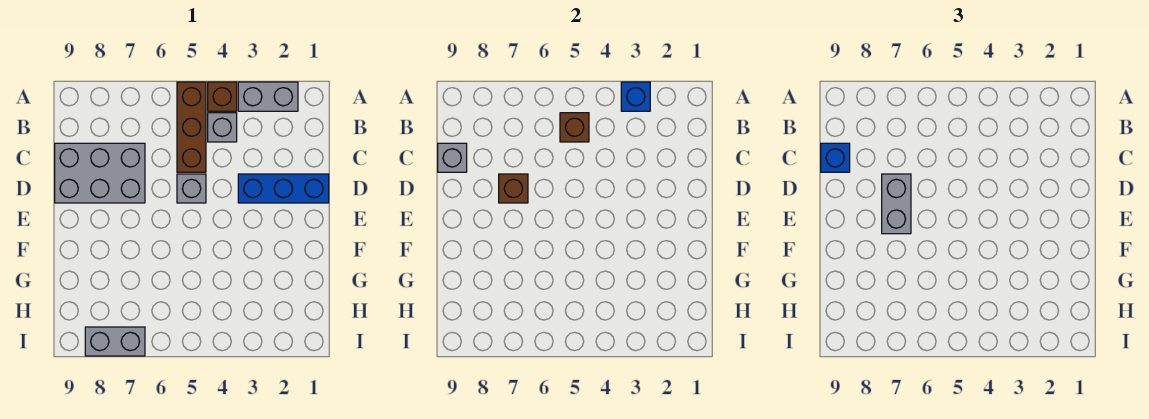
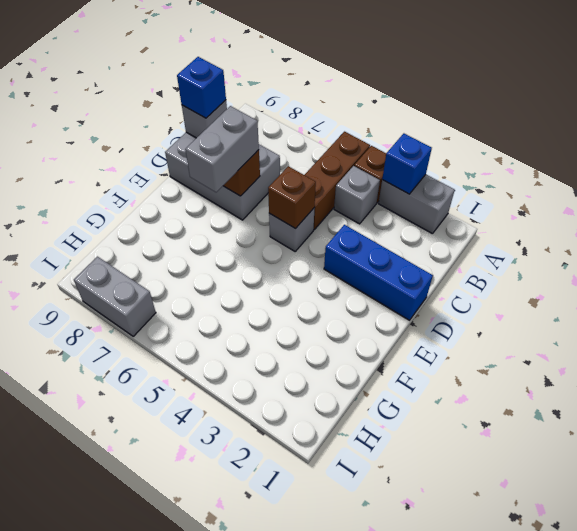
brown brick B5 level 2 -> brown brick D5 level 2

